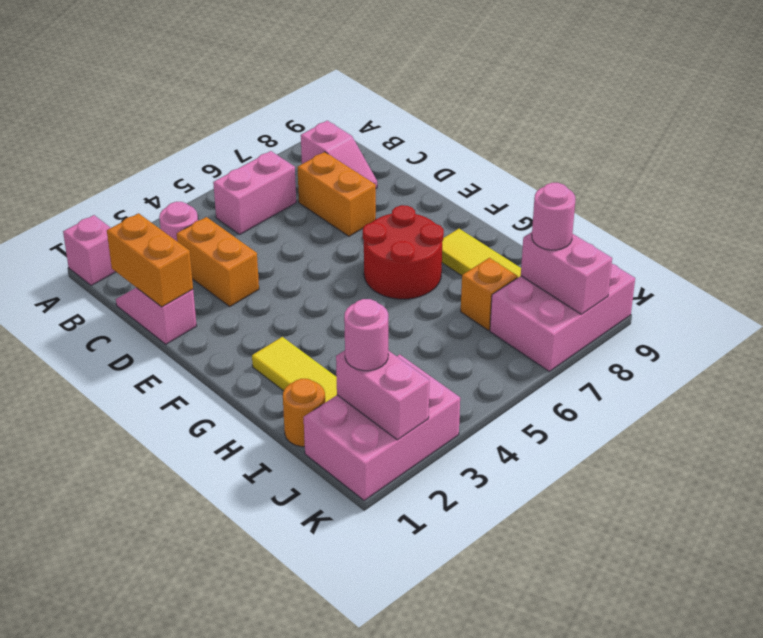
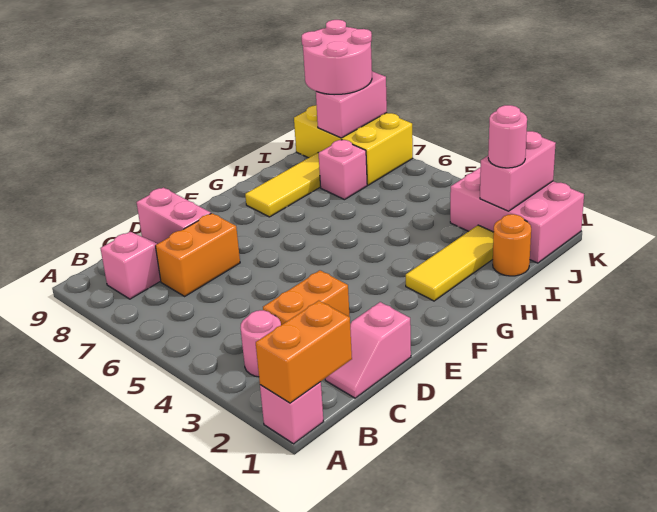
pink brick B5:B6 level 1 -> pink brick D8:D9 level 1
orange brick C1:D1 level 2 -> orange brick A1:B1 level 2
red round brick F6:G7 level 1 -> none
orange brick I7 level 1 -> pink brick I7 level 1
pink brick J7:K9 level 1 -> yellow brick J7:K9 level 1
pink round brick J8 level 3 -> pink round brick J8:K9 level 3

